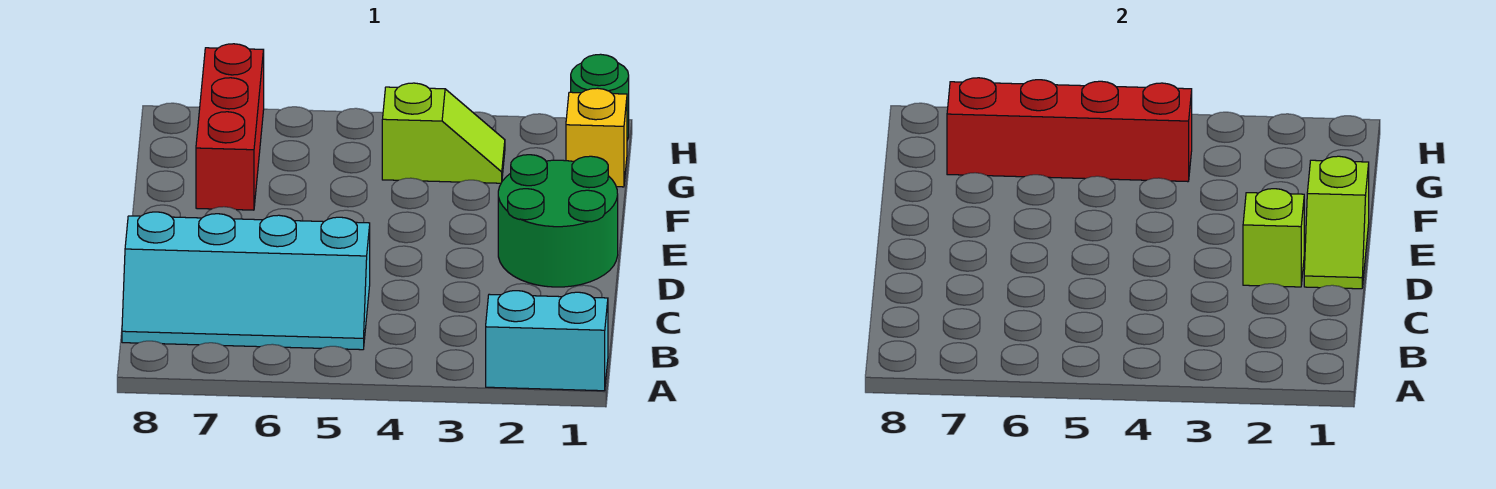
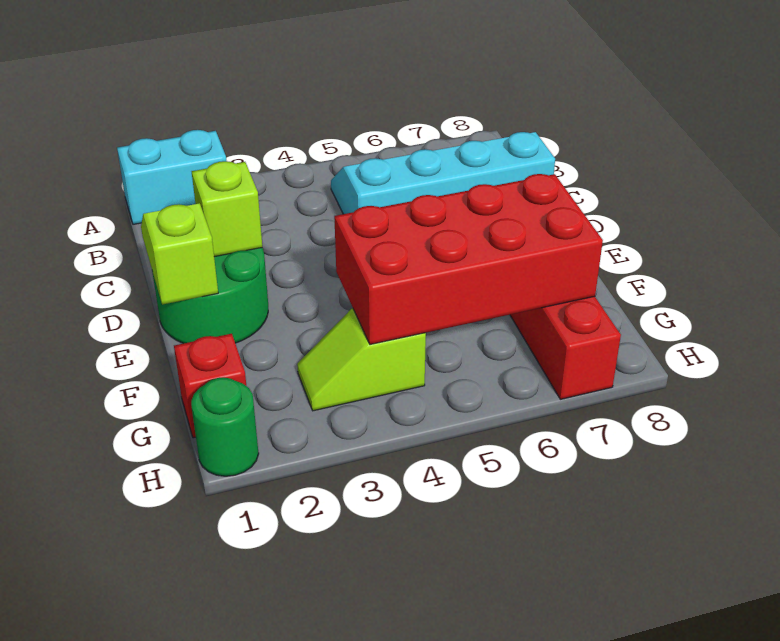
yellow brick G1 level 1 -> red brick G1 level 1
red brick G4:G7 level 2 -> red brick F4:G7 level 2

